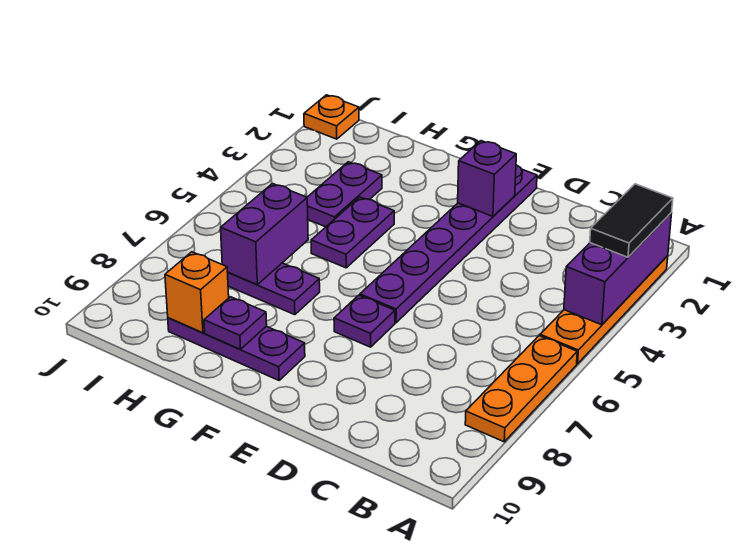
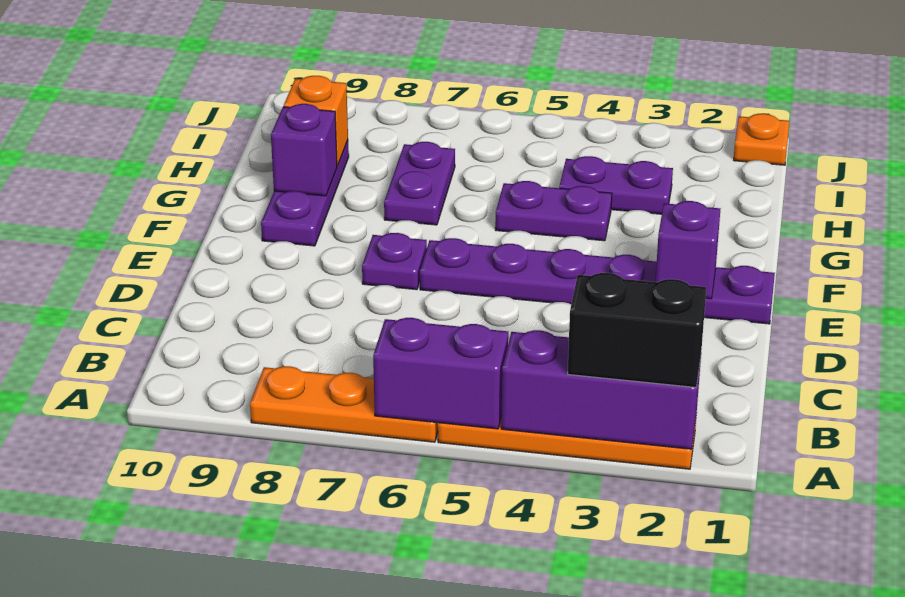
black tile A2:A3 level 3 -> black brick A2:A3 level 3
purple plate G9 level 2 -> purple brick G9 level 2
purple brick H6:H7 level 2 -> purple brick A5:A6 level 2

